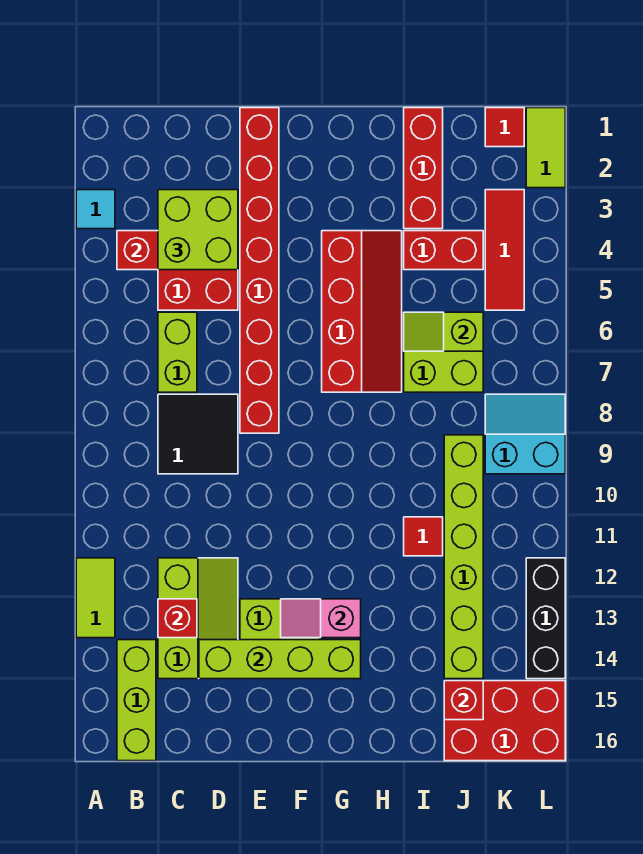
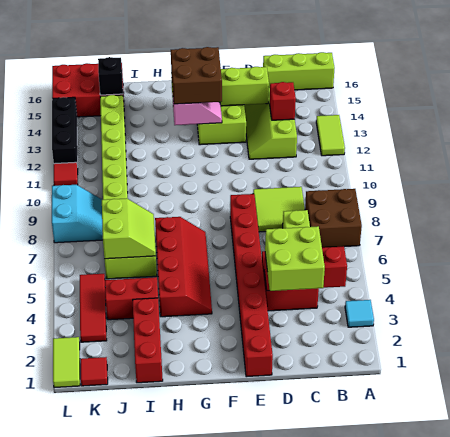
none -> brown brick A7:B8 level 1
lime brick B14:B16 level 1 -> lime brick A16:C16 level 1
black tile C8:D9 level 1 -> lime tile C8:D9 level 1
none -> brown brick F13:G14 level 3
red slope G4:H7 level 1 top G -> red slope G4:H7 level 1 top H
lime slope I6:J6 level 2 top J -> lime slope I6:J7 level 2 top J
red tile I11 level 1 -> red tile L11 level 1
red brick J15 level 2 -> black brick J15 level 2
cyan slope K8:L9 level 1 top 9 -> cyan slope K8:L9 level 1 top L

